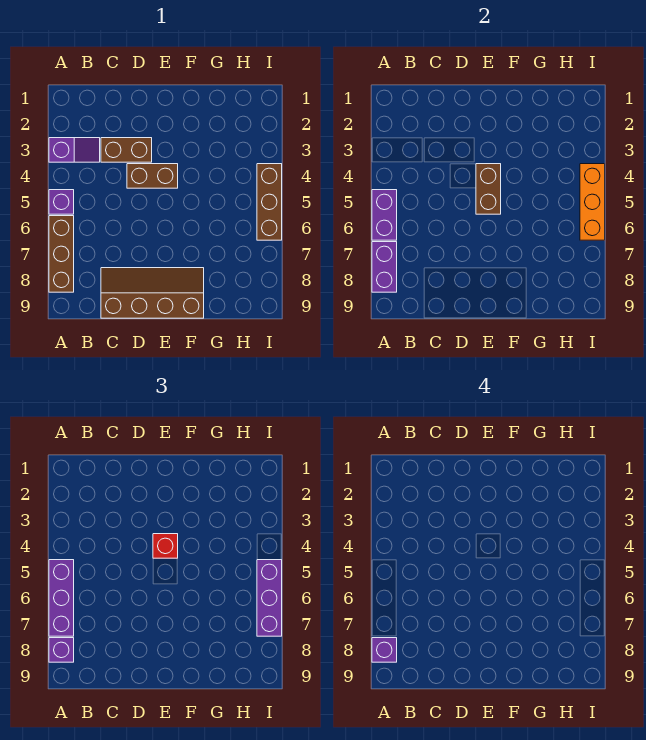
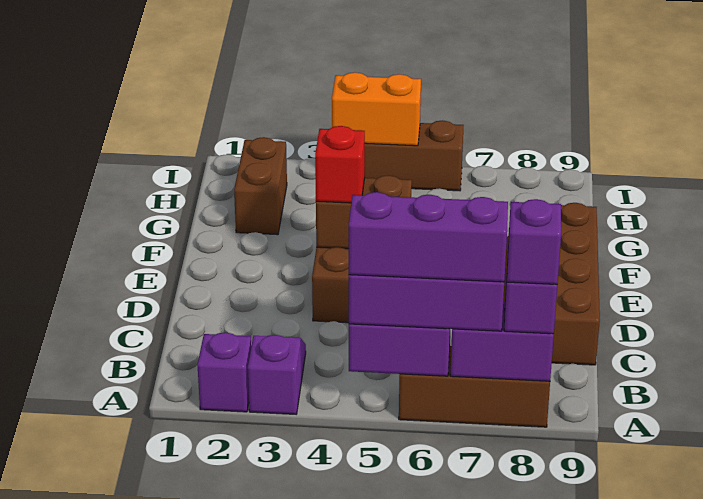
purple brick A5 level 1 -> purple brick A2 level 1
brown brick C3:D3 level 1 -> brown brick G2:H2 level 1
orange brick I4:I6 level 2 -> orange brick I4:I5 level 2
purple brick I5:I7 level 3 -> purple brick A5:A7 level 4

